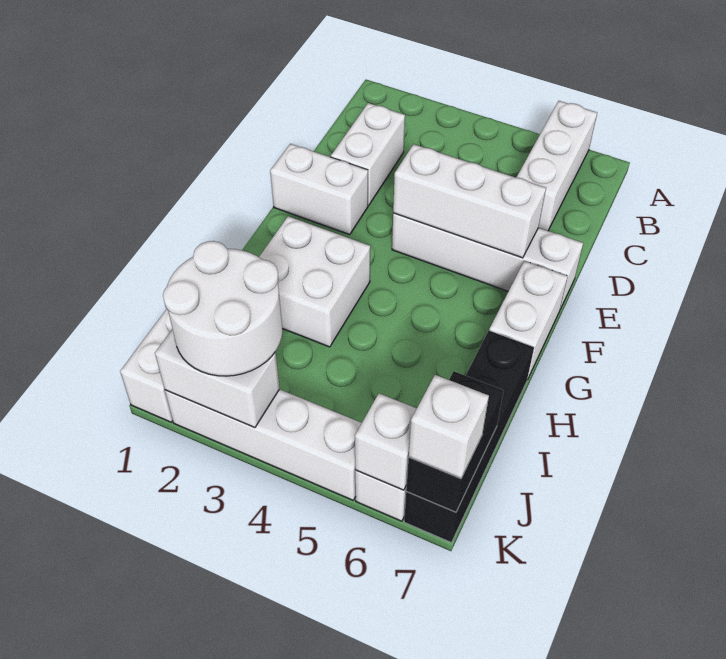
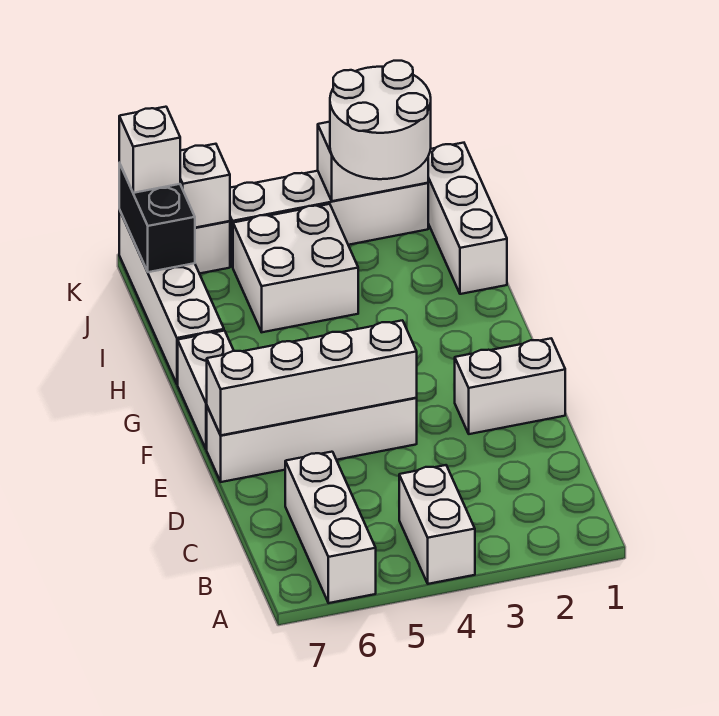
white brick C2:D2 level 1 -> white brick A4:B4 level 1
white brick E4:E6 level 2 -> white brick E4:E7 level 2
white brick G2:H3 level 1 -> white brick I4:J5 level 1
black brick H7:K7 level 1 -> white brick H7:K7 level 1

